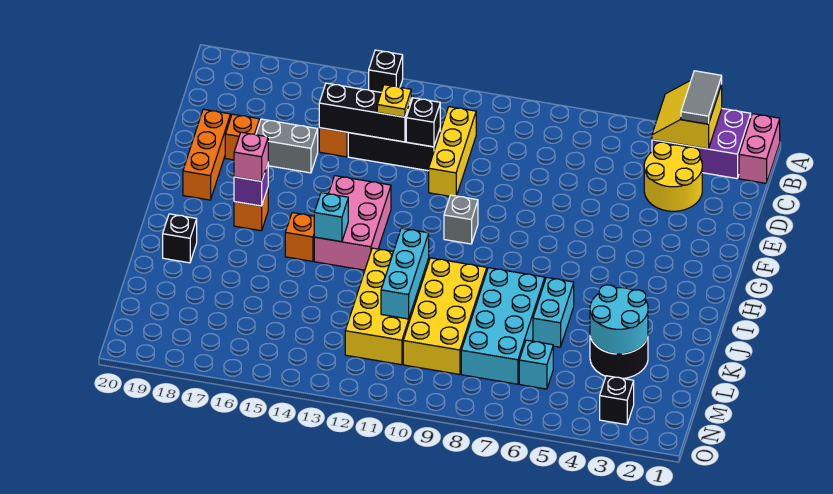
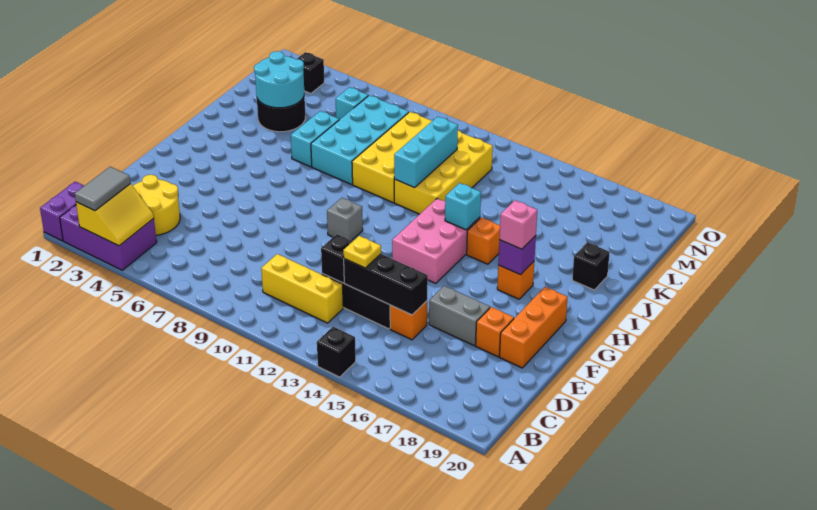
pink brick A1:B1 level 1 -> purple brick A1:B1 level 1
yellow brick C11:E11 level 1 -> yellow brick C10:C12 level 1

